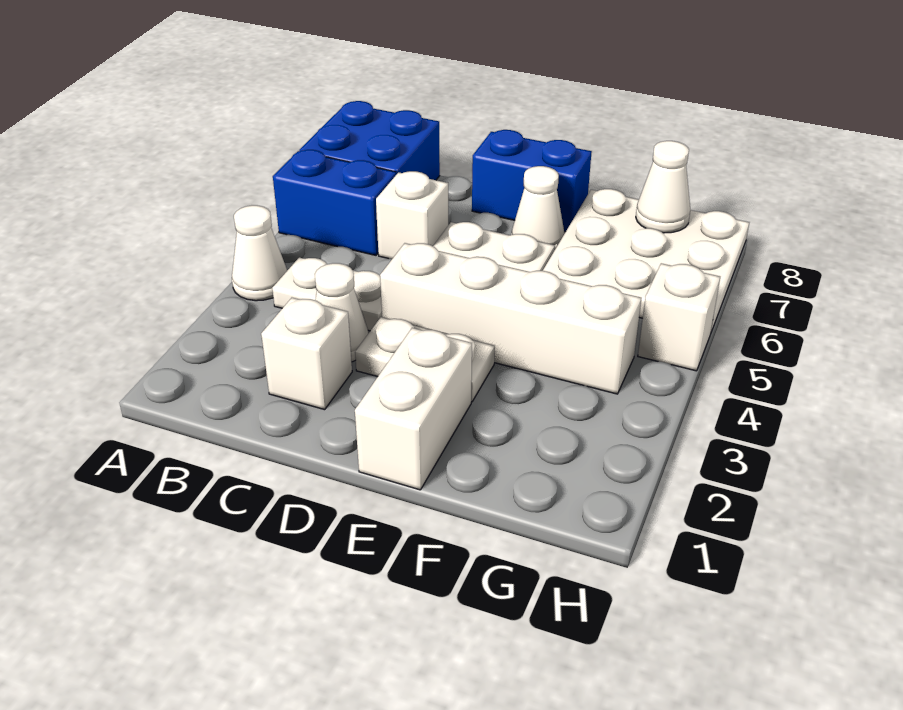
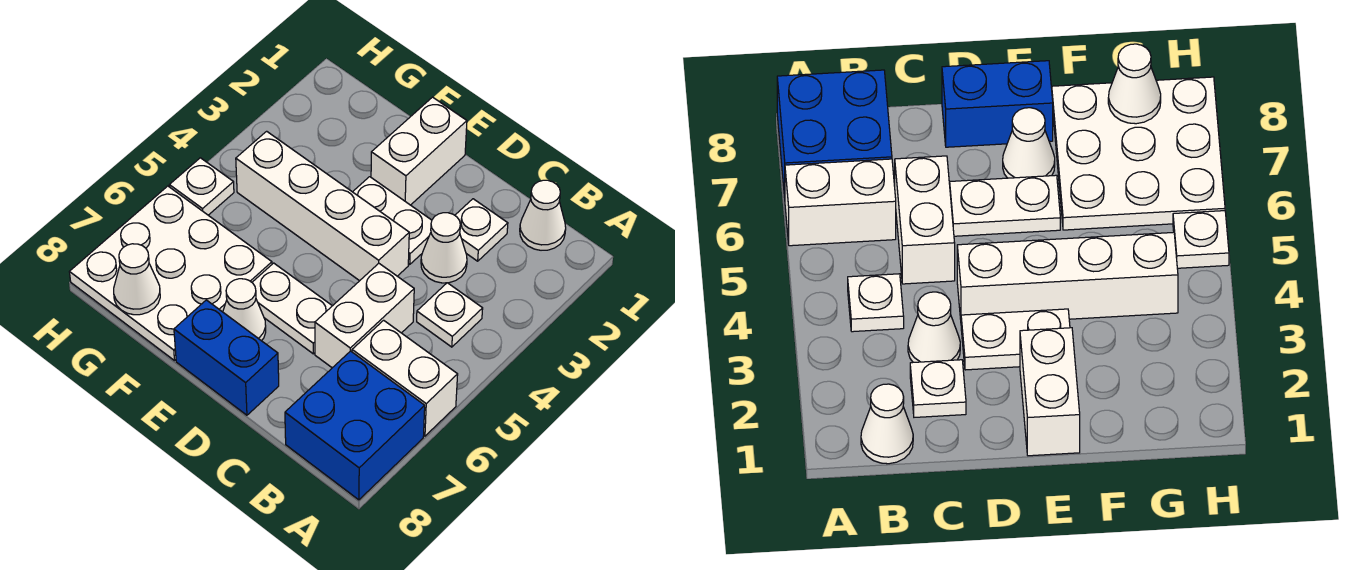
white cone A4 level 1 -> white cone B1 level 1
blue brick A6:B6 level 1 -> white brick A6:B6 level 1
white plate B4:C4 level 1 -> white plate B4 level 1
white brick C2 level 1 -> white plate C2 level 1
white brick C6 level 1 -> white brick C5:C6 level 1
white brick H5 level 1 -> white plate H5 level 1

